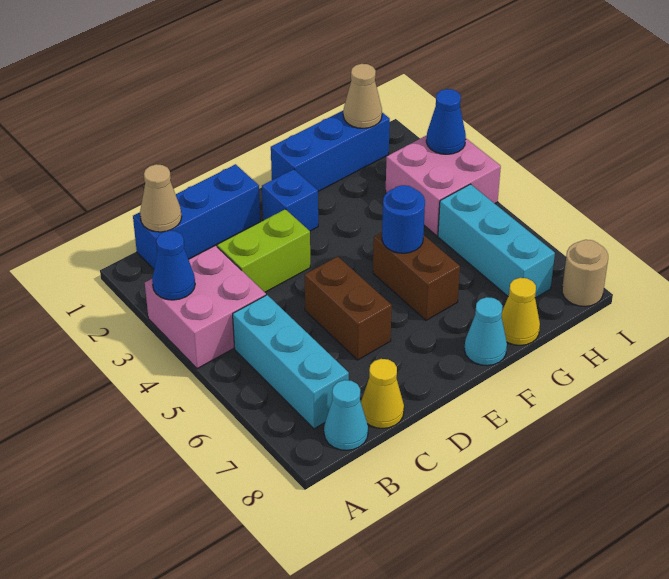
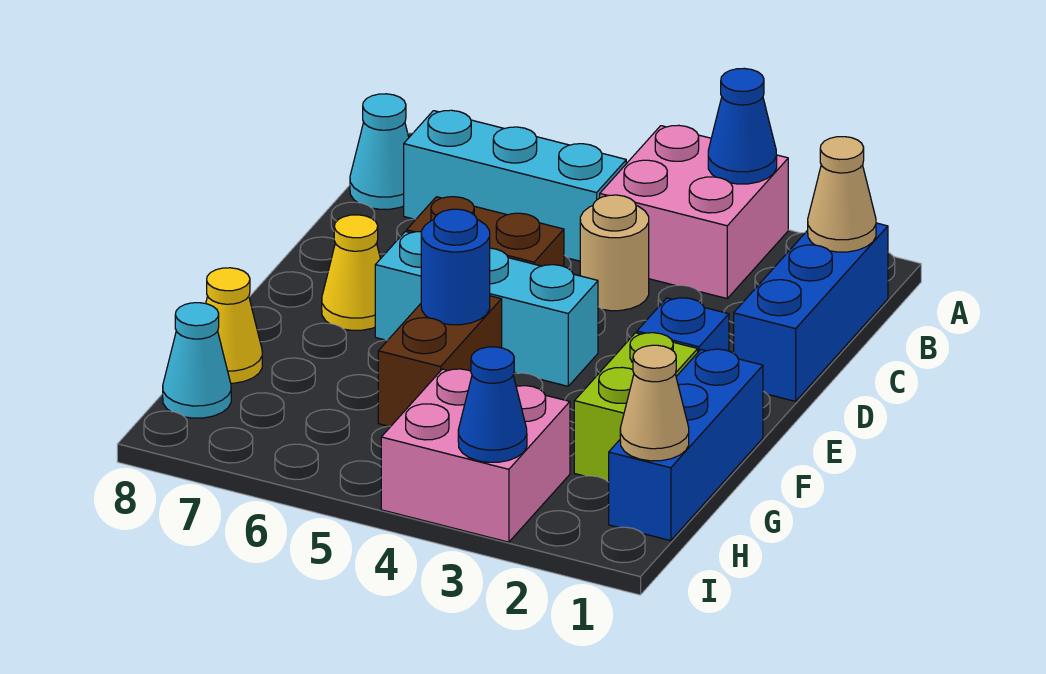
lime brick C3:D3 level 1 -> lime brick F2:G2 level 1
yellow cone C8 level 1 -> yellow cone E7 level 1
brown brick F5:F6 level 1 -> brown brick F5:G5 level 1
cyan cone F8 level 1 -> cyan cone H8 level 1
cyan brick H5:H7 level 1 -> cyan brick E4:E6 level 1
tan round brick I8 level 1 -> tan round brick C4 level 1

